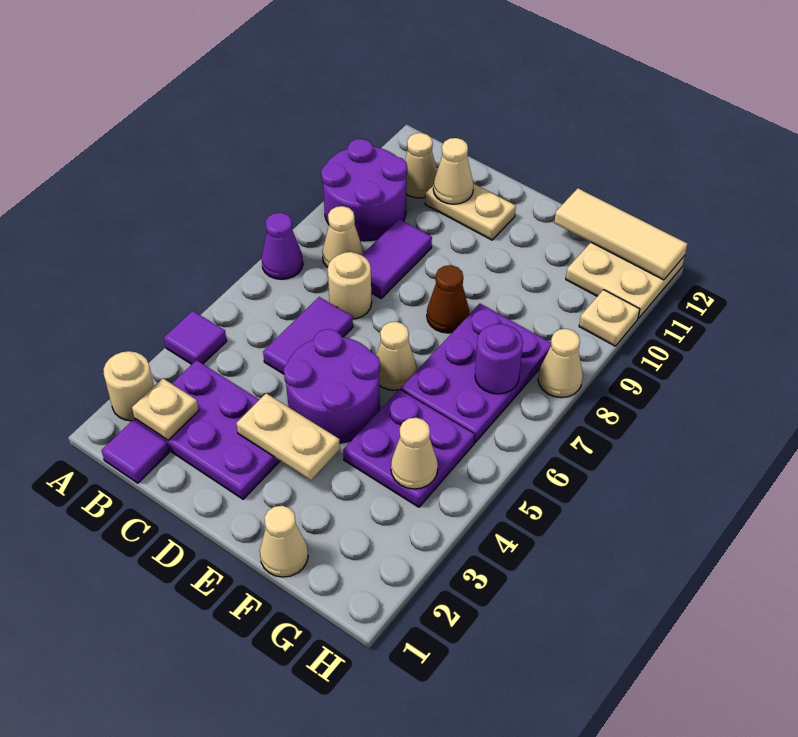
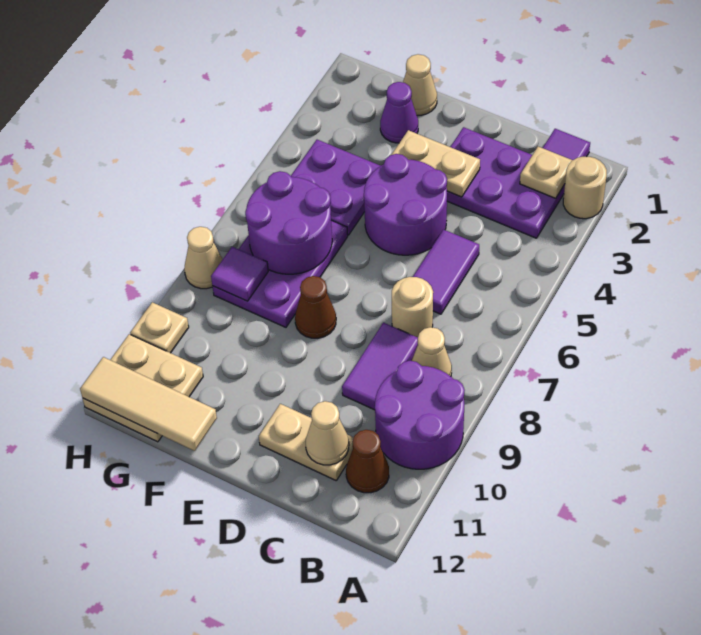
purple tile A4 level 1 -> purple tile G8 level 2
purple cone A7 level 1 -> purple cone F2 level 1
tan cone B11 level 1 -> brown cone B11 level 1
tan cone E6 level 1 -> none
tan cone G4 level 2 -> none
purple round brick G7 level 2 -> purple round brick F6:G7 level 2

